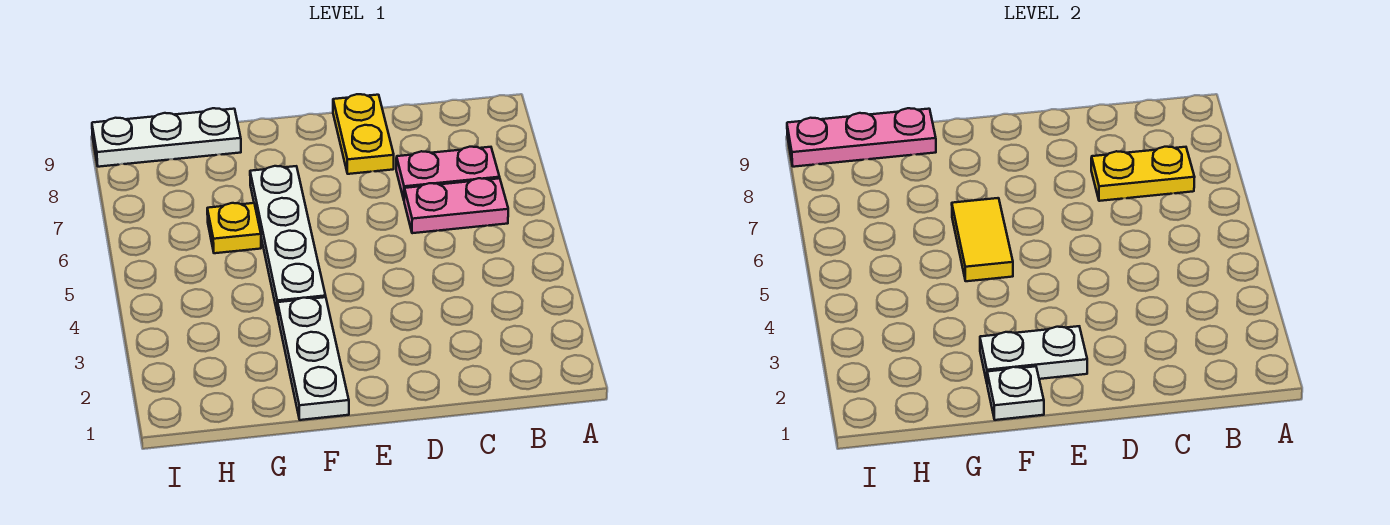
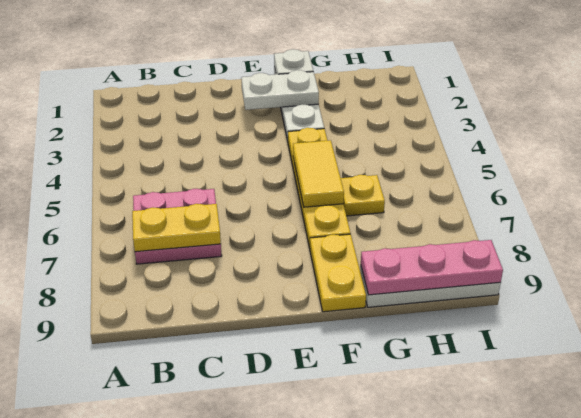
yellow plate D8:D9 level 1 -> yellow plate F8:F9 level 1
white plate F4:F7 level 1 -> yellow plate F4:F7 level 1

